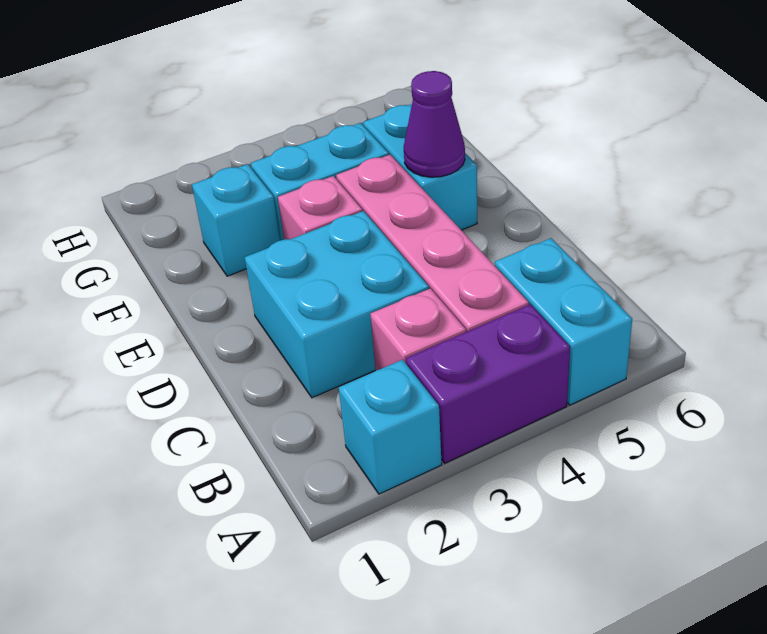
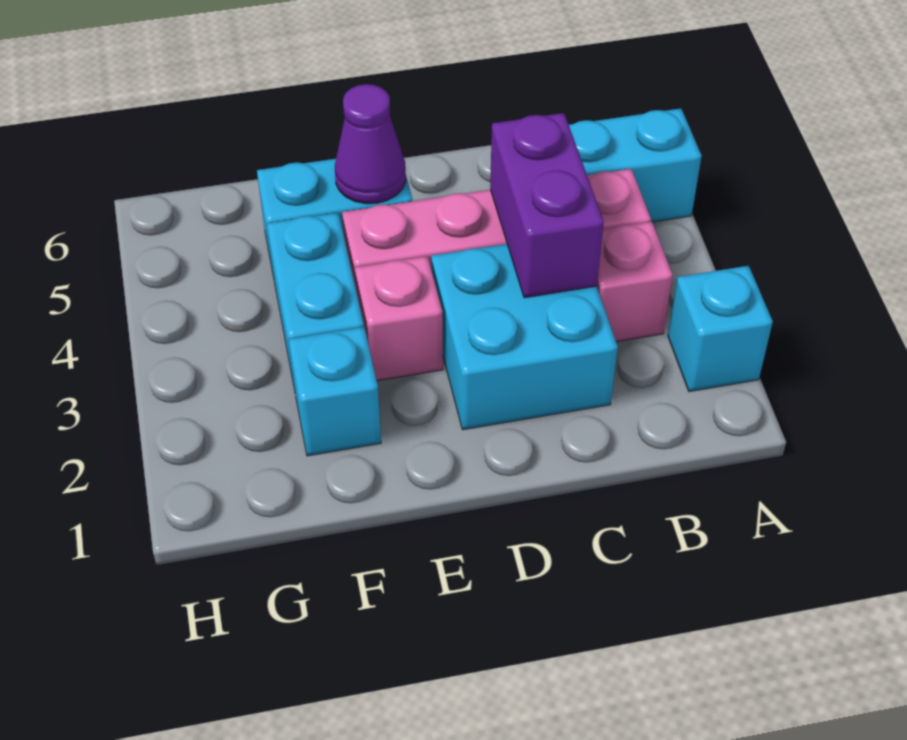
purple brick A3:A4 level 1 -> purple brick C3:C4 level 2

